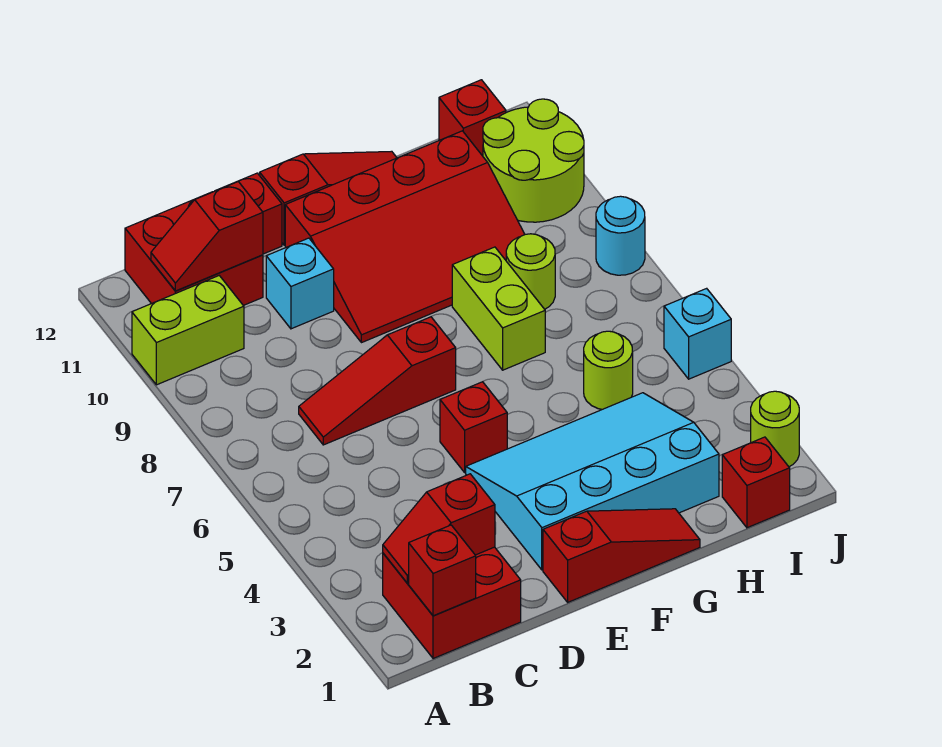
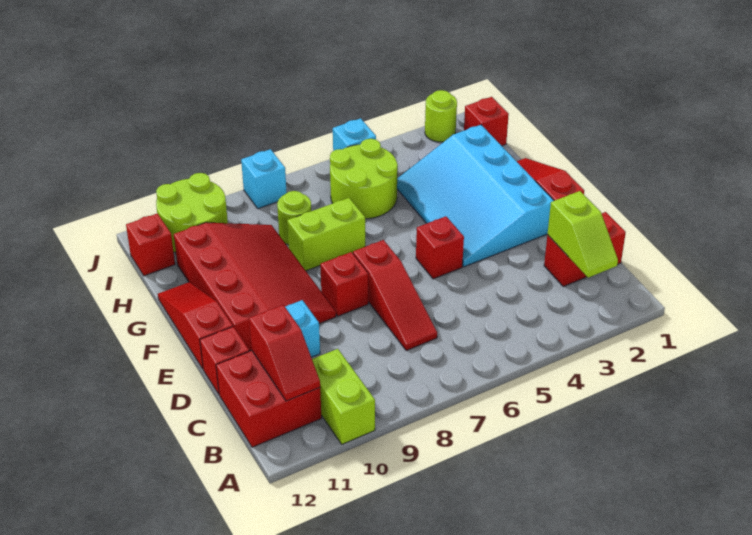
red brick B1:C2 level 1 -> red brick C1:C2 level 1
red brick B1 level 2 -> red brick E8 level 1
red slope B2:C2 level 2 top C -> lime slope B2:C2 level 2 top C
lime round brick H5 level 1 -> lime round brick H5:I6 level 1
cyan round brick J8 level 1 -> cyan brick J8 level 1

